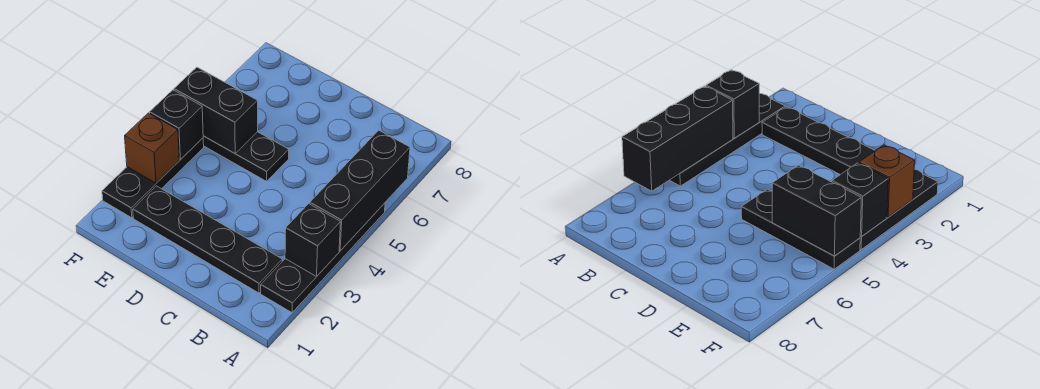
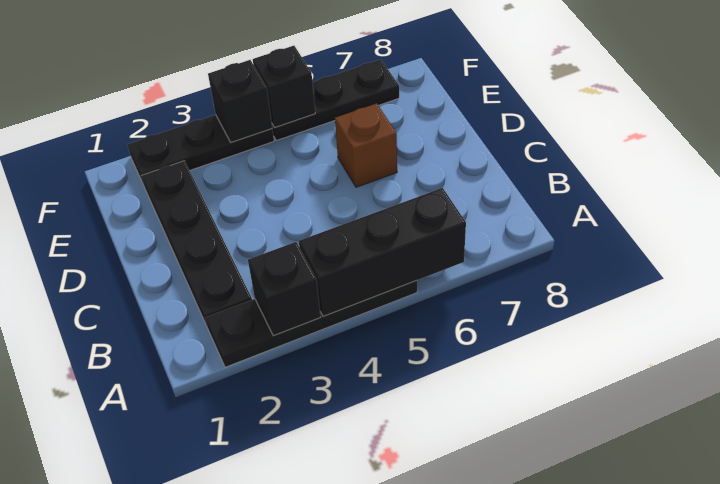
black plate D5:F5 level 1 -> black plate F5:F7 level 1
black brick E5:F5 level 2 -> black brick F5 level 2
brown brick F3 level 2 -> brown brick D6 level 1

